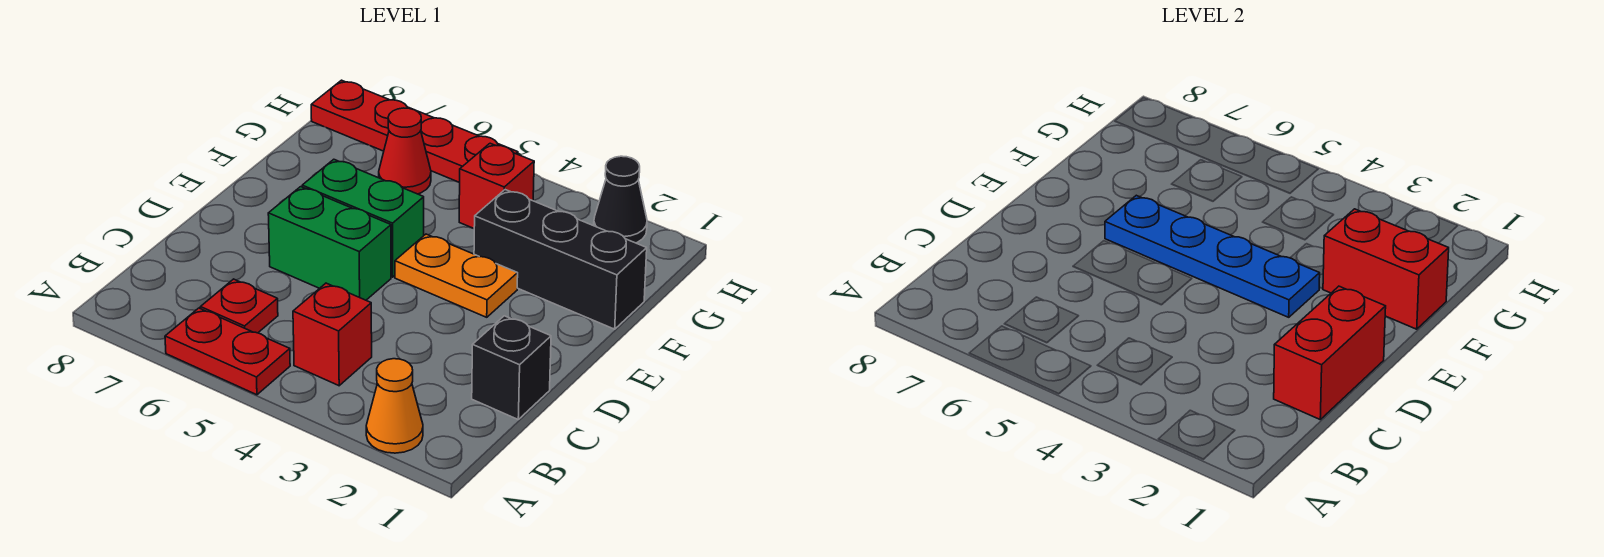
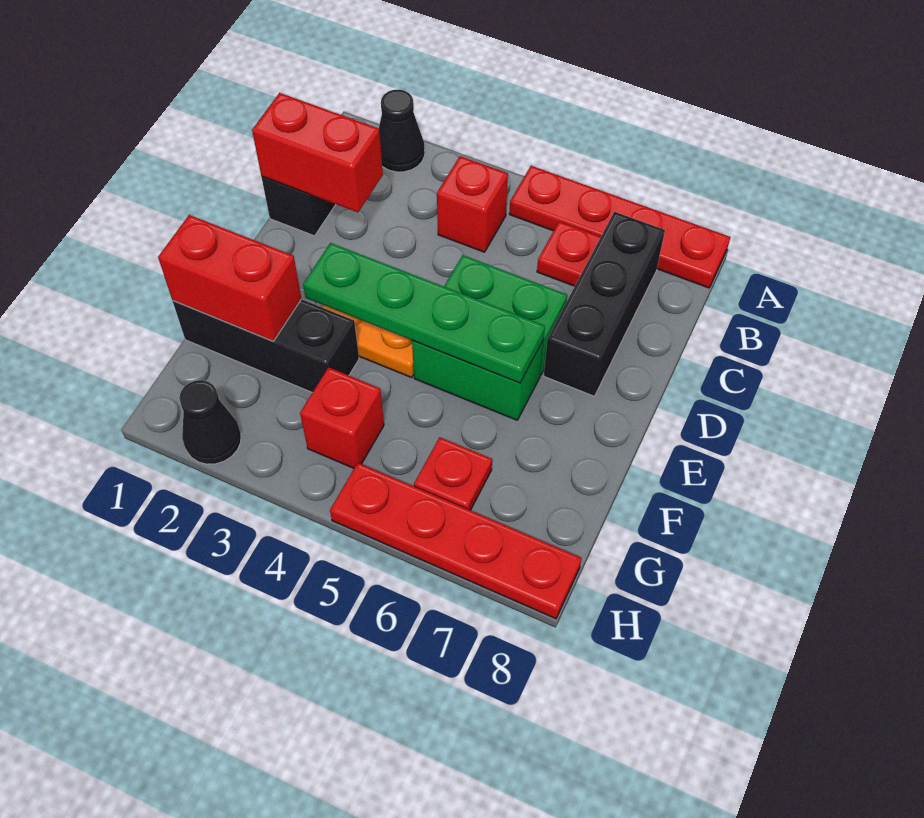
orange cone A2 level 1 -> black cone A2 level 1
red plate A5:A6 level 1 -> red plate A5:A8 level 1
none -> black brick B7:D7 level 1
red brick C1:D1 level 2 -> red brick C1:C2 level 2
blue plate E3:E6 level 2 -> green plate E3:E6 level 2
red cone G6 level 1 -> red plate G6 level 1

